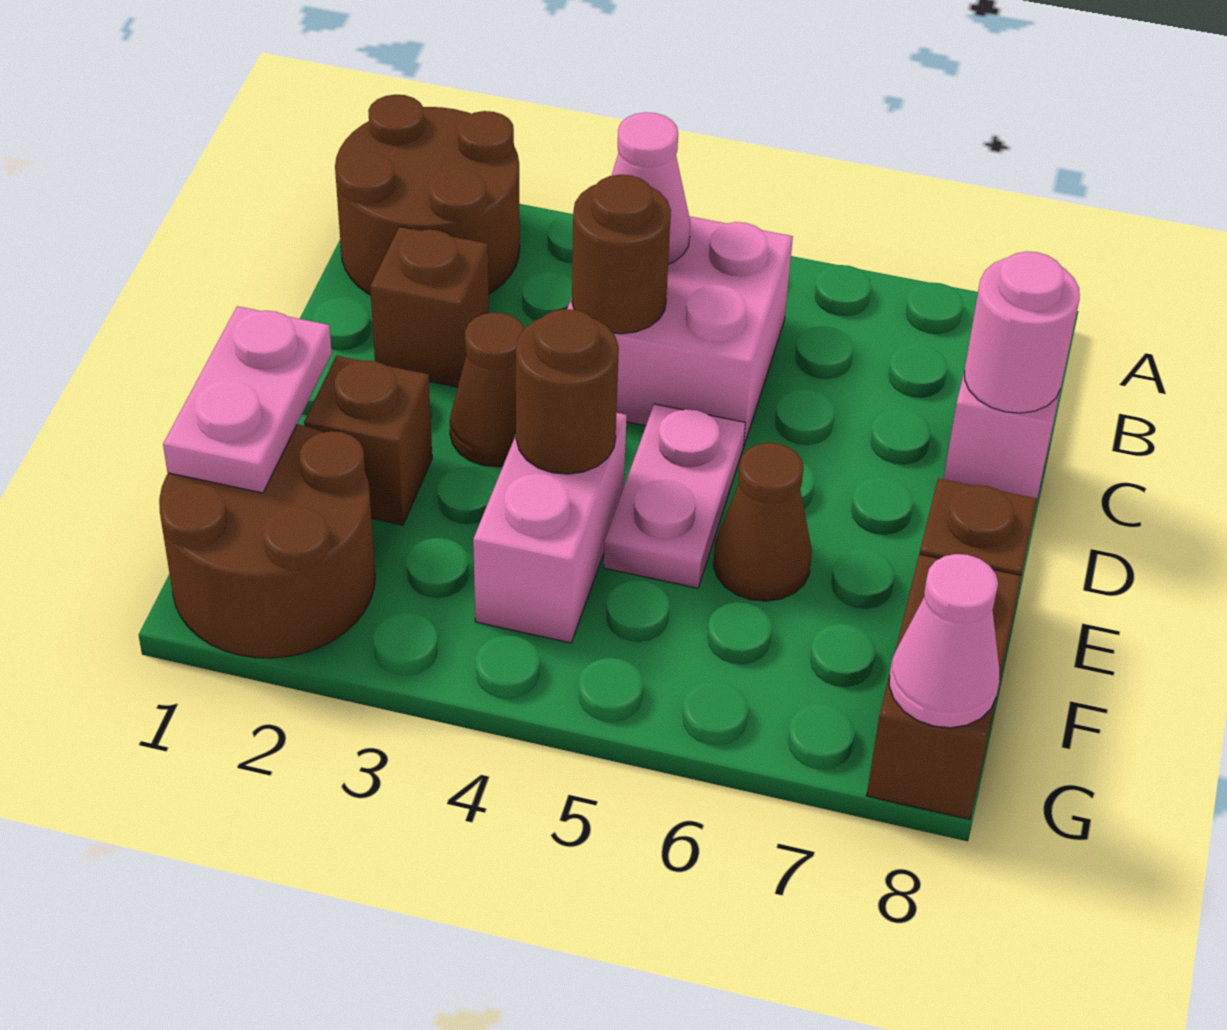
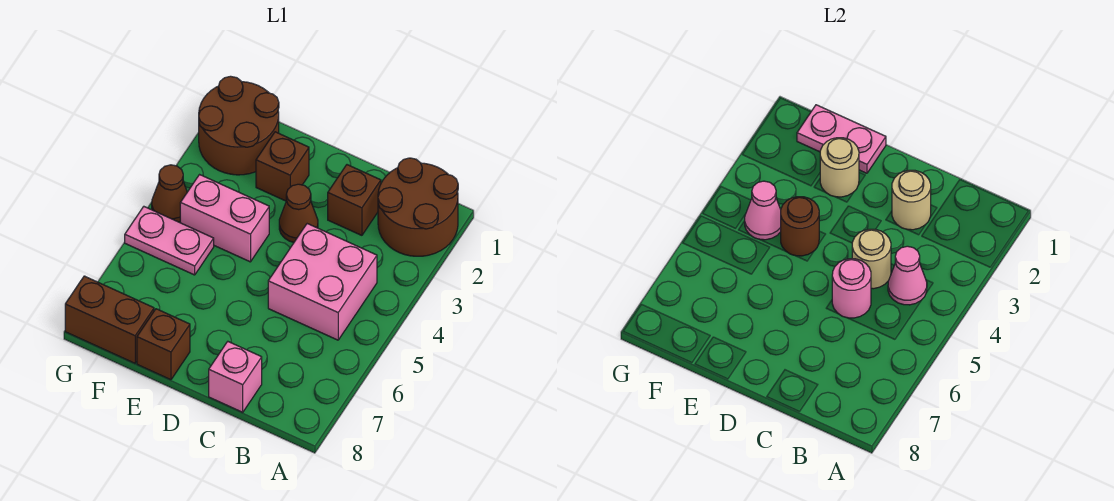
none -> tan round brick C2 level 2
brown round brick C4 level 2 -> tan round brick C4 level 2
pink round brick C8 level 2 -> pink round brick C5 level 2
pink plate D5:E5 level 1 -> pink plate F5:G5 level 1
none -> tan round brick E2 level 2
brown cone E6 level 1 -> brown cone G4 level 1
pink cone G8 level 2 -> pink cone F4 level 2

